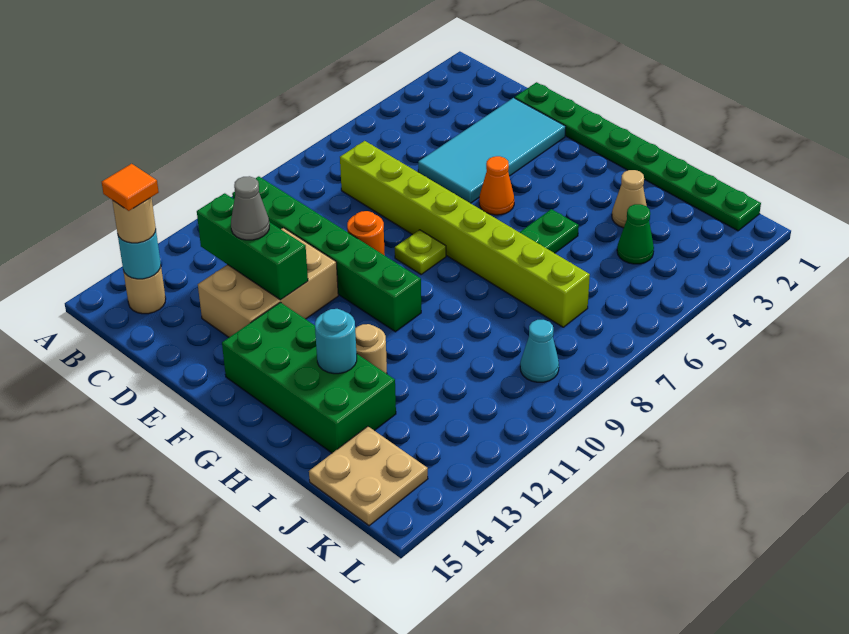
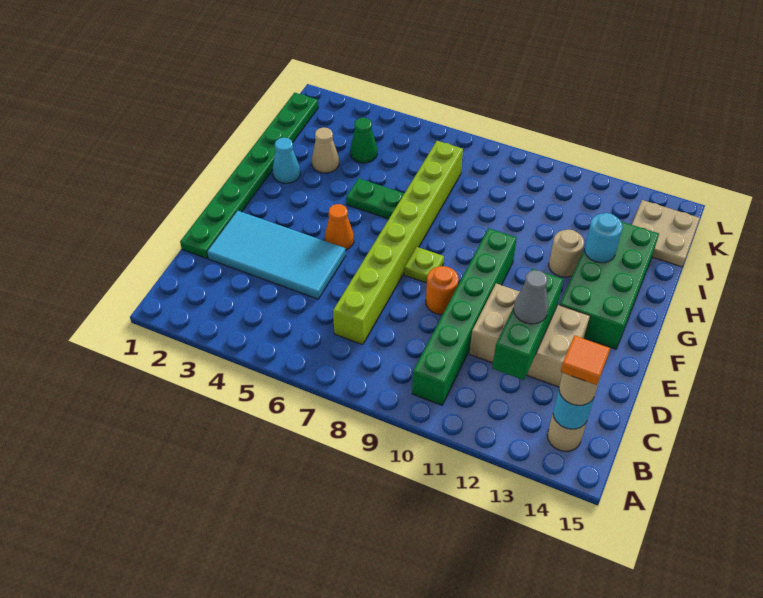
cyan cone K9 level 1 -> cyan cone H2 level 1

